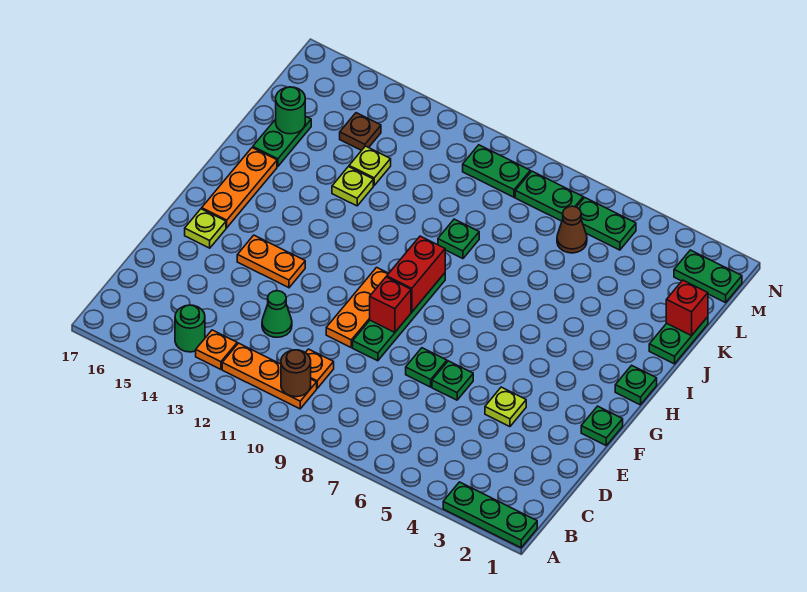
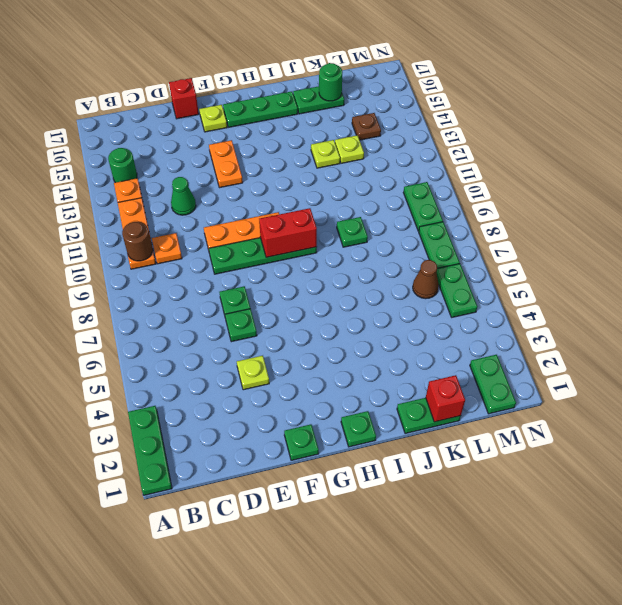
red brick F9 level 2 -> red brick E17 level 1
orange plate G16:I16 level 1 -> green plate G16:I16 level 1

